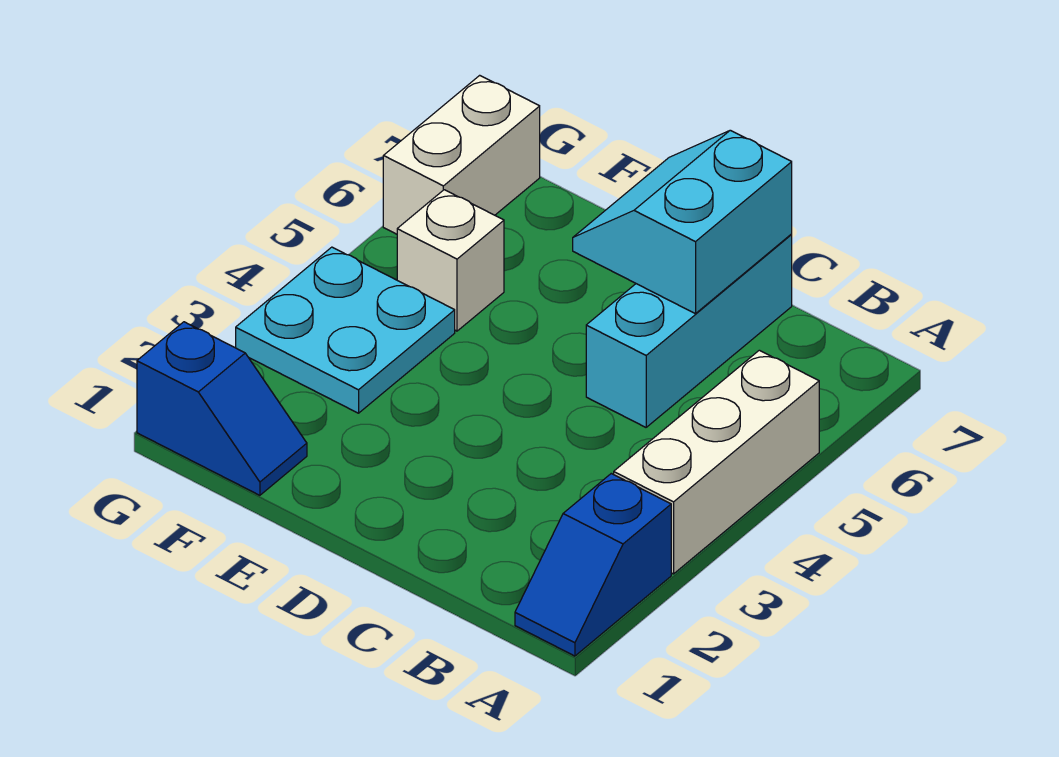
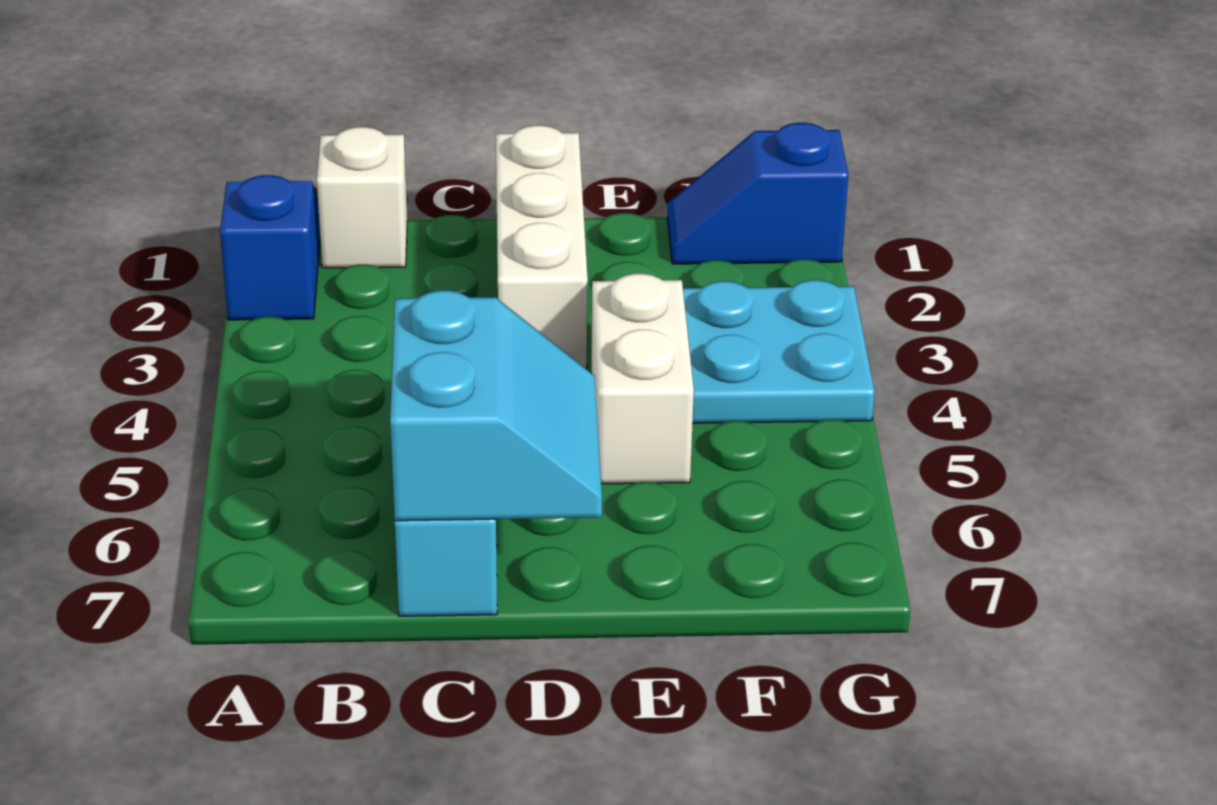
white brick A3:A5 level 1 -> white brick D1:D3 level 1
white brick F5 level 1 -> white brick B1 level 1
white brick G6:G7 level 1 -> white brick E4:E5 level 1

